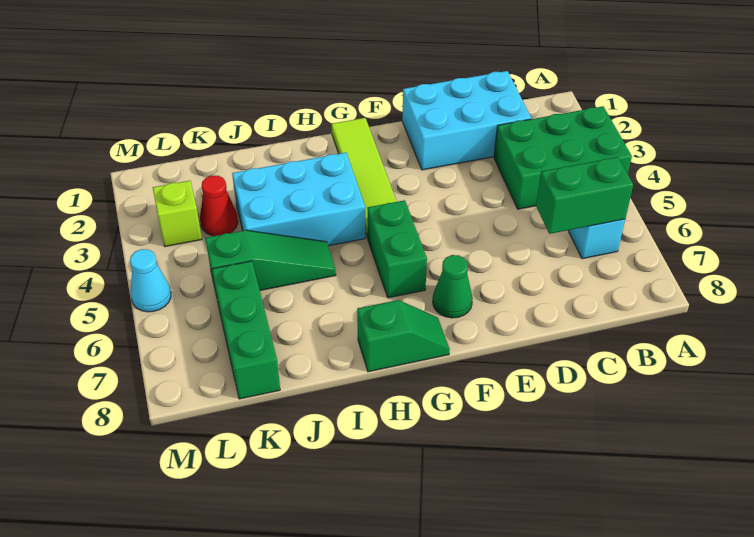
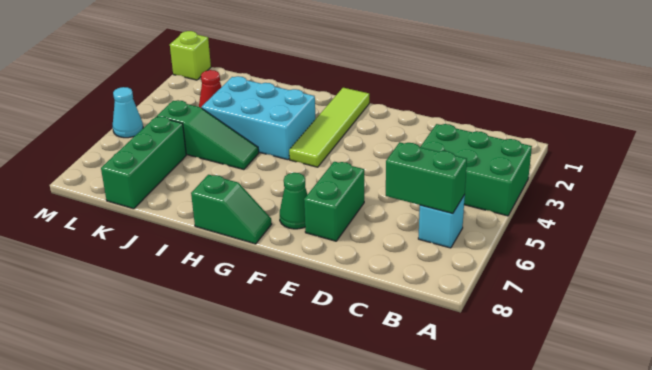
cyan brick C1:E2 level 1 -> none
green brick G5:G6 level 1 -> green brick E6:E7 level 1
lime brick L3 level 1 -> lime brick M1 level 1

